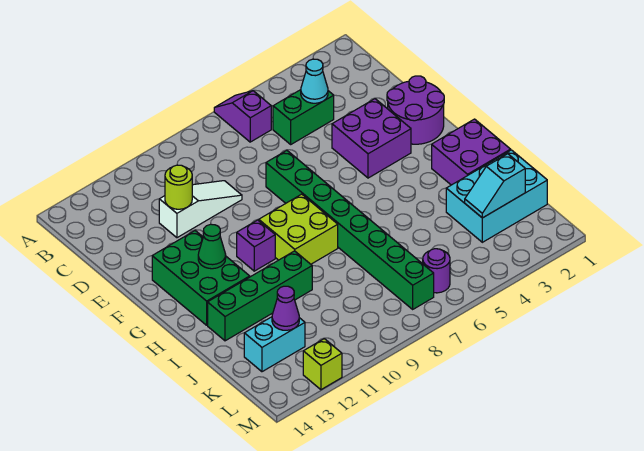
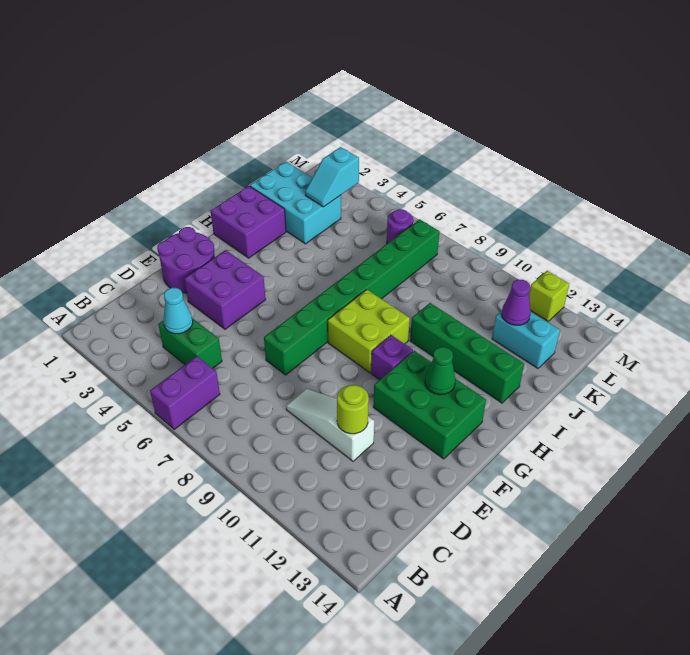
purple slope A6:B6 level 1 top B -> purple brick A6:B6 level 1
green brick F12:H13 level 1 -> green brick F11:G13 level 1
cyan slope K2:K3 level 2 top 2 -> cyan slope K3:L3 level 2 top L

